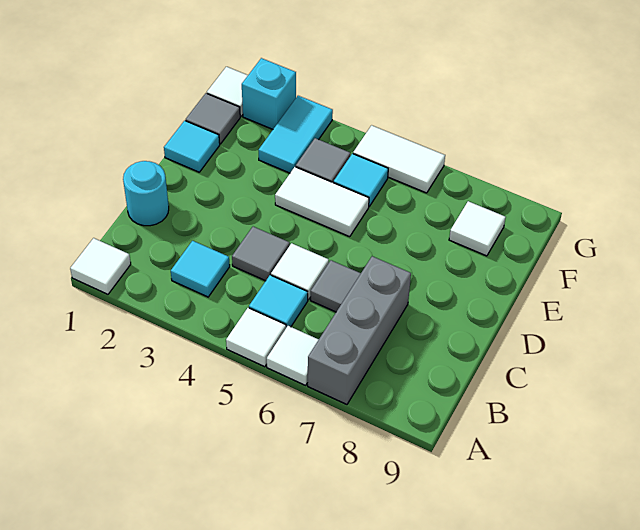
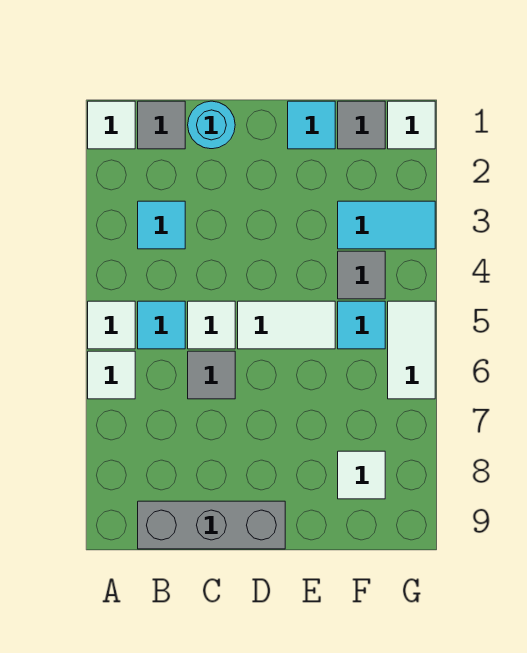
grey brick A7:C7 level 1 -> grey brick B9:D9 level 1
grey tile C4 level 1 -> grey tile B1 level 1
white tile E4:E5 level 1 -> white tile D5:E5 level 1
cyan brick G2 level 1 -> none

